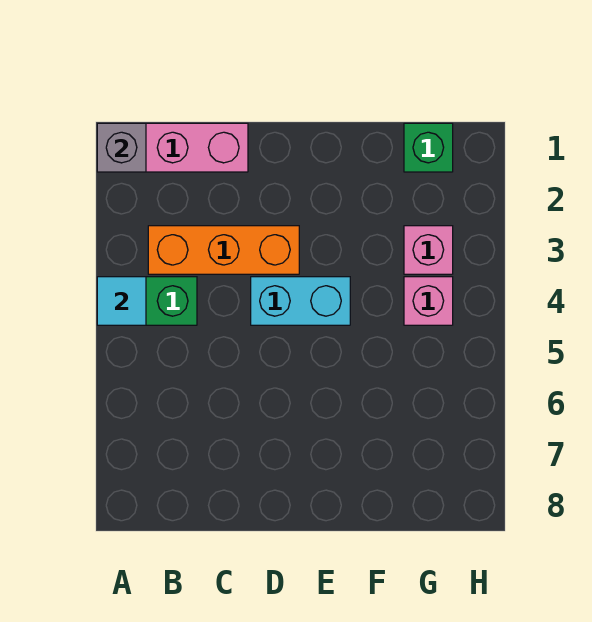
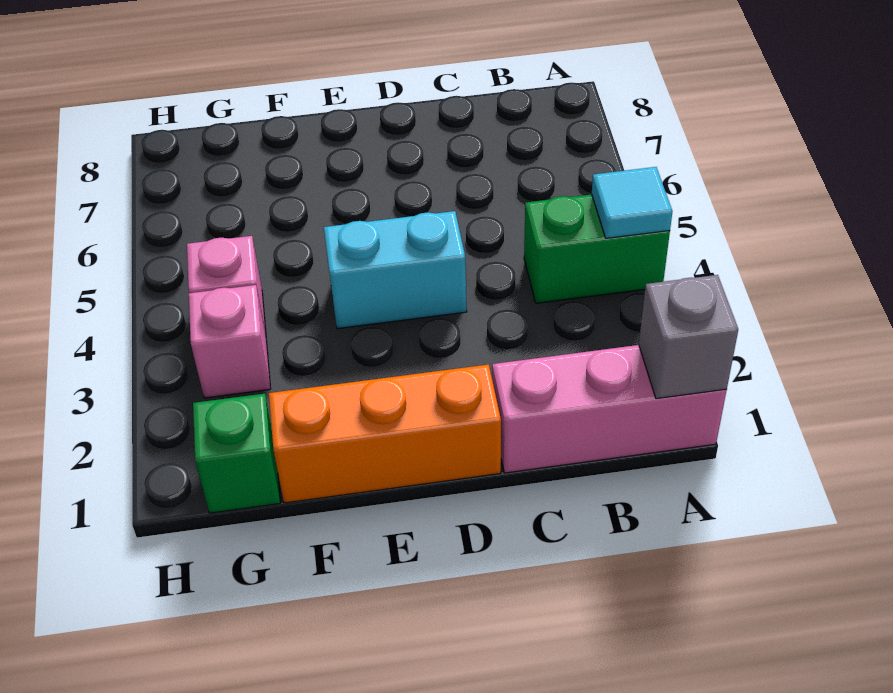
orange brick B3:D3 level 1 -> orange brick D1:F1 level 1

